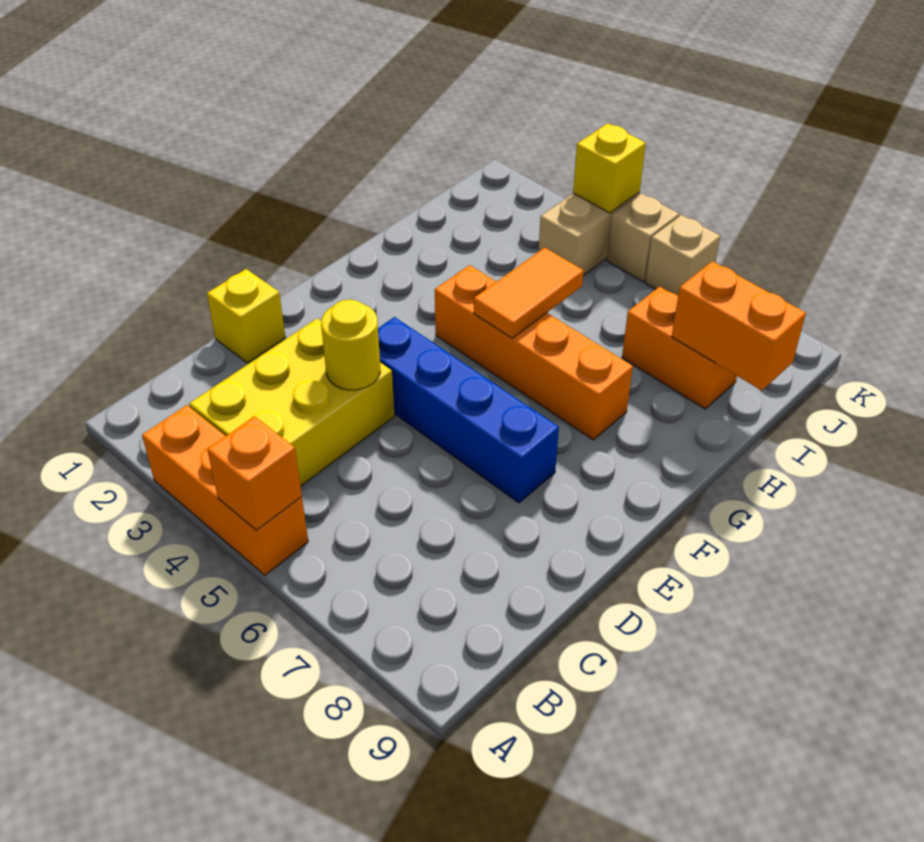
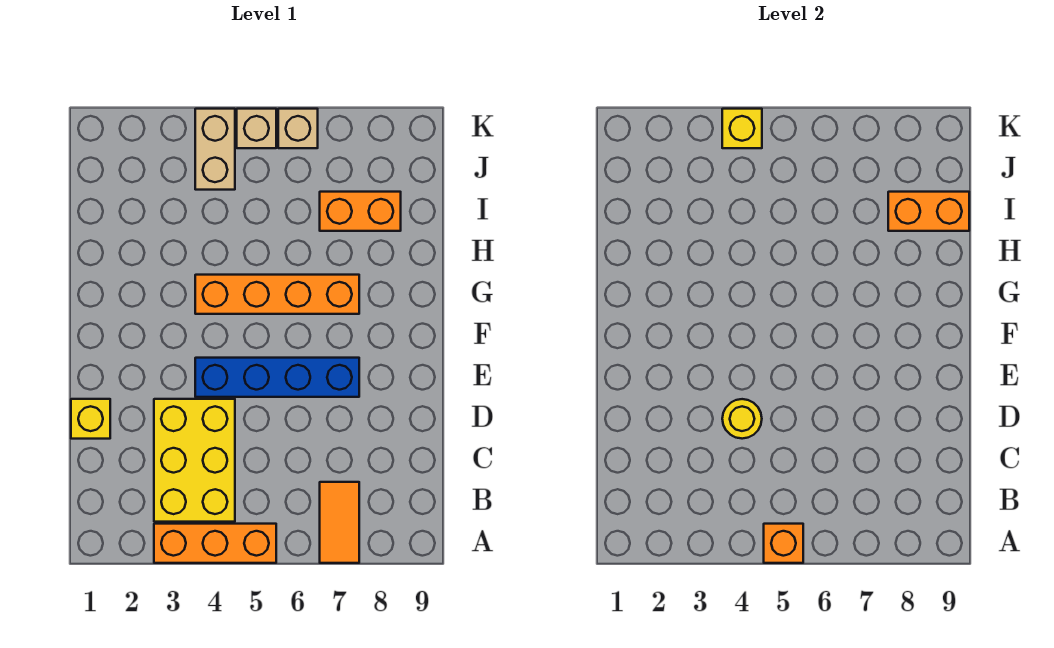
orange tile G5:H5 level 2 -> orange tile A7:B7 level 1

